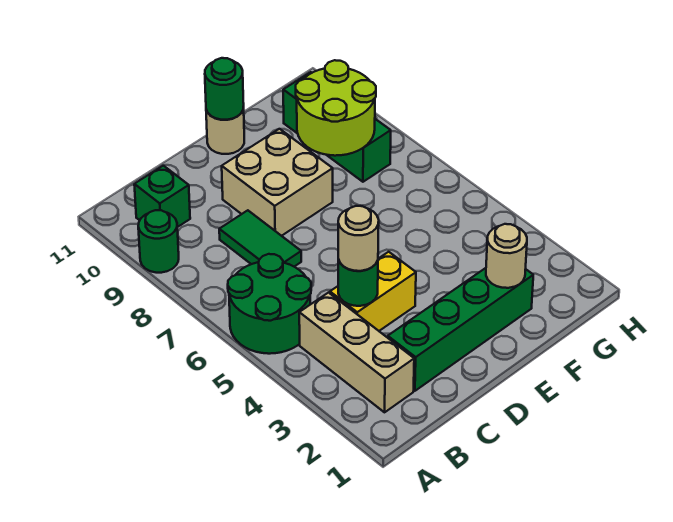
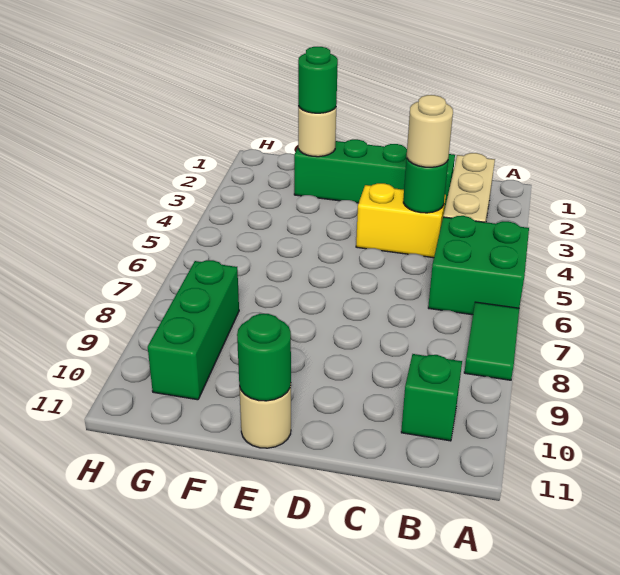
green round brick A5:B6 level 1 -> green brick A5:B6 level 1
green round brick A9 level 1 -> green round brick F2 level 3
green tile C7:C8 level 1 -> green tile A7:A8 level 1
tan brick D8:E9 level 1 -> none
lime round brick F8:G9 level 2 -> none

